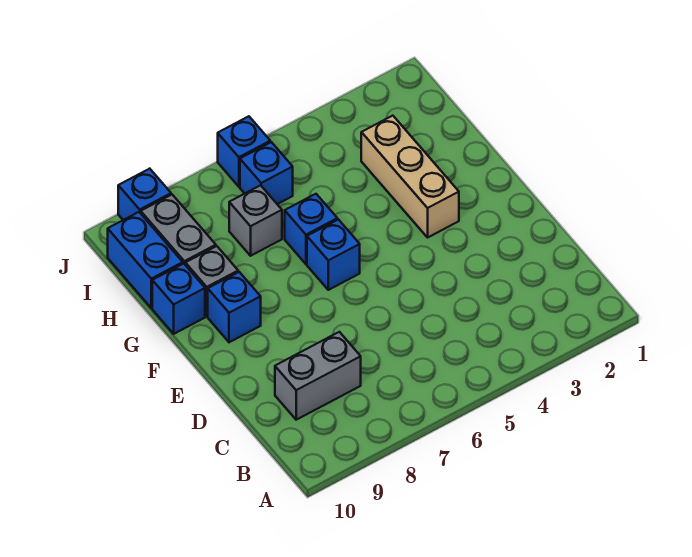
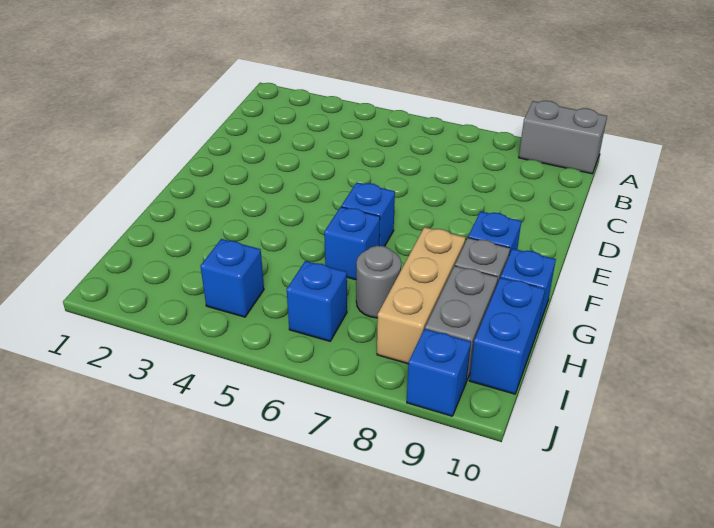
grey brick C8:C9 level 1 -> grey brick A9:A10 level 1
tan brick F3:H3 level 1 -> tan brick G8:I8 level 1
grey brick H7 level 1 -> grey round brick H7 level 1
blue brick J6 level 1 -> blue brick I4 level 1

